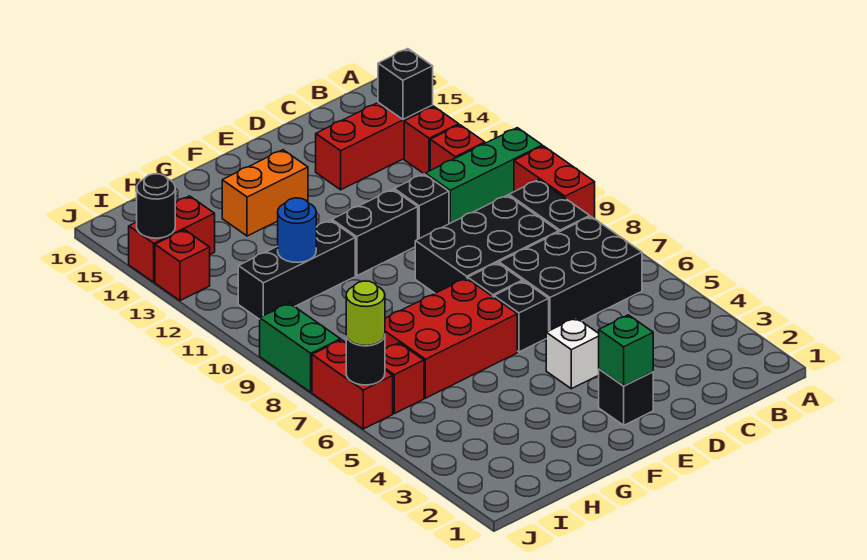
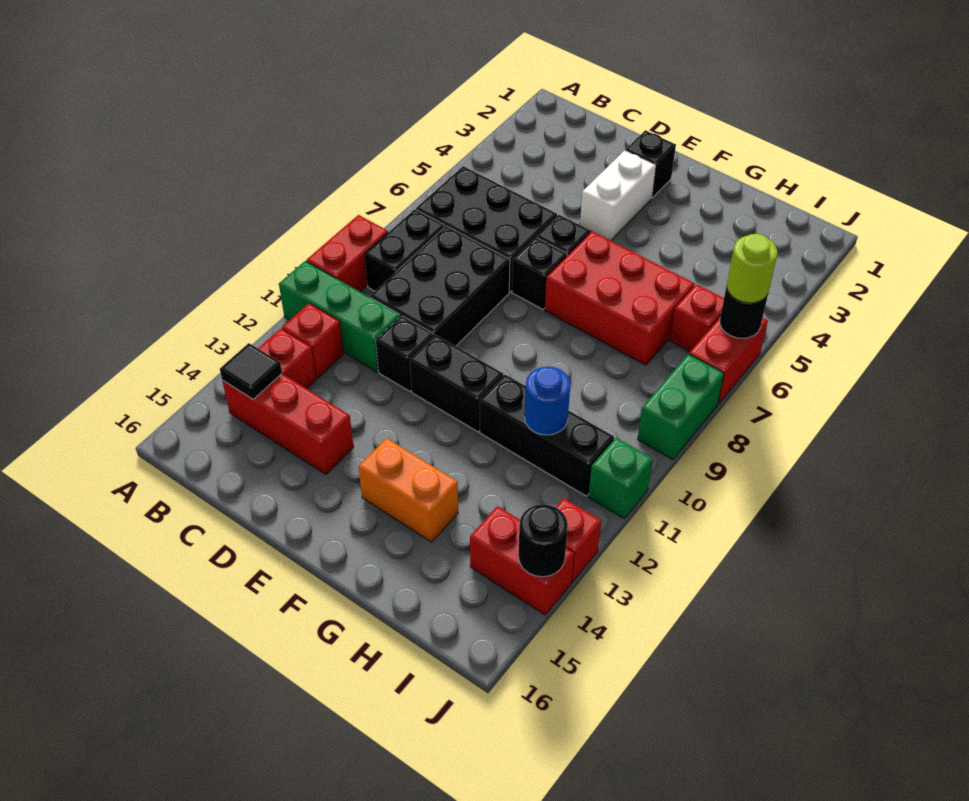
black brick B14 level 2 -> black tile B14 level 2
black brick C8:E9 level 1 -> black brick C8:D10 level 1
green brick E2 level 2 -> green brick J11 level 1
white brick E4 level 1 -> white brick E3:E4 level 1

